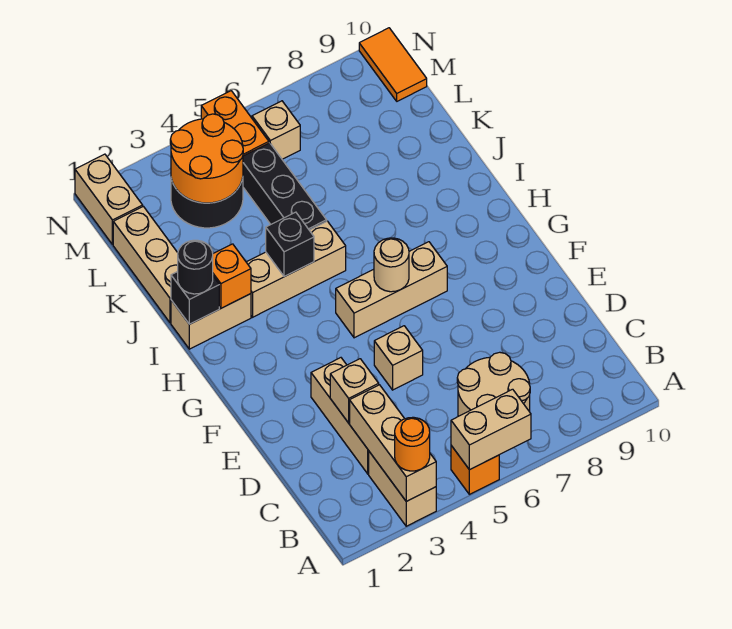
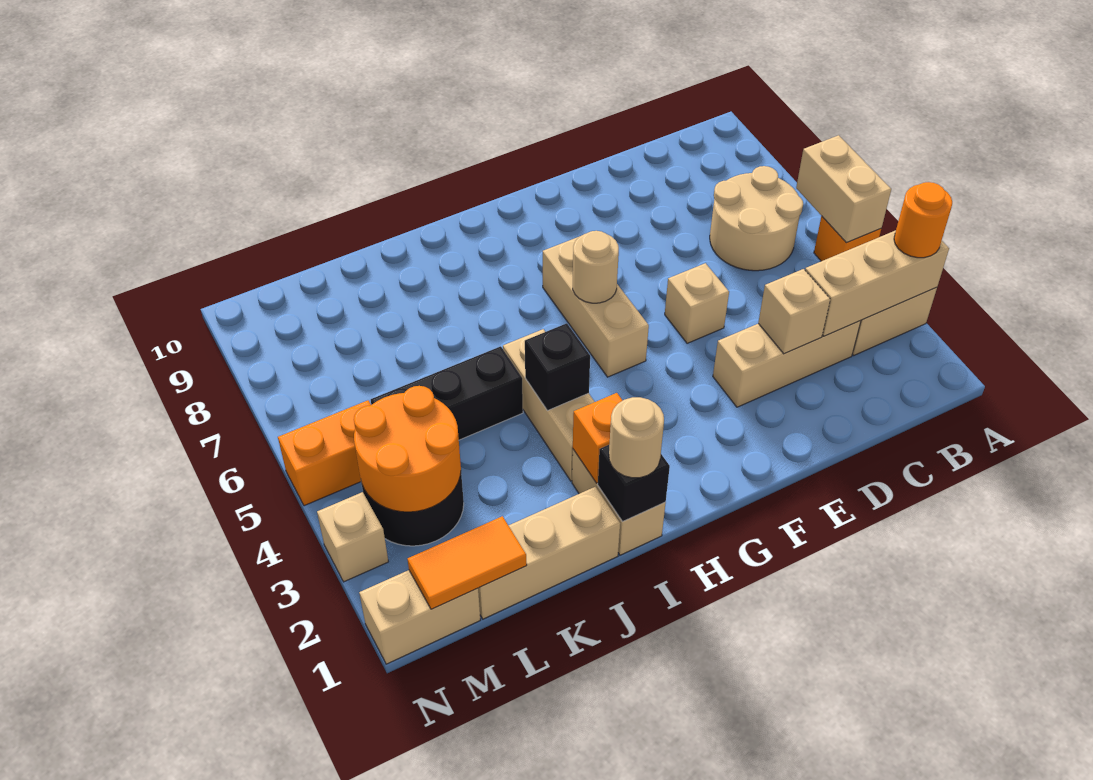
black round brick I1 level 3 -> tan round brick I1 level 3
tan brick M6 level 1 -> tan brick N3 level 1
orange tile M10:N10 level 1 -> orange tile L1:M1 level 2

